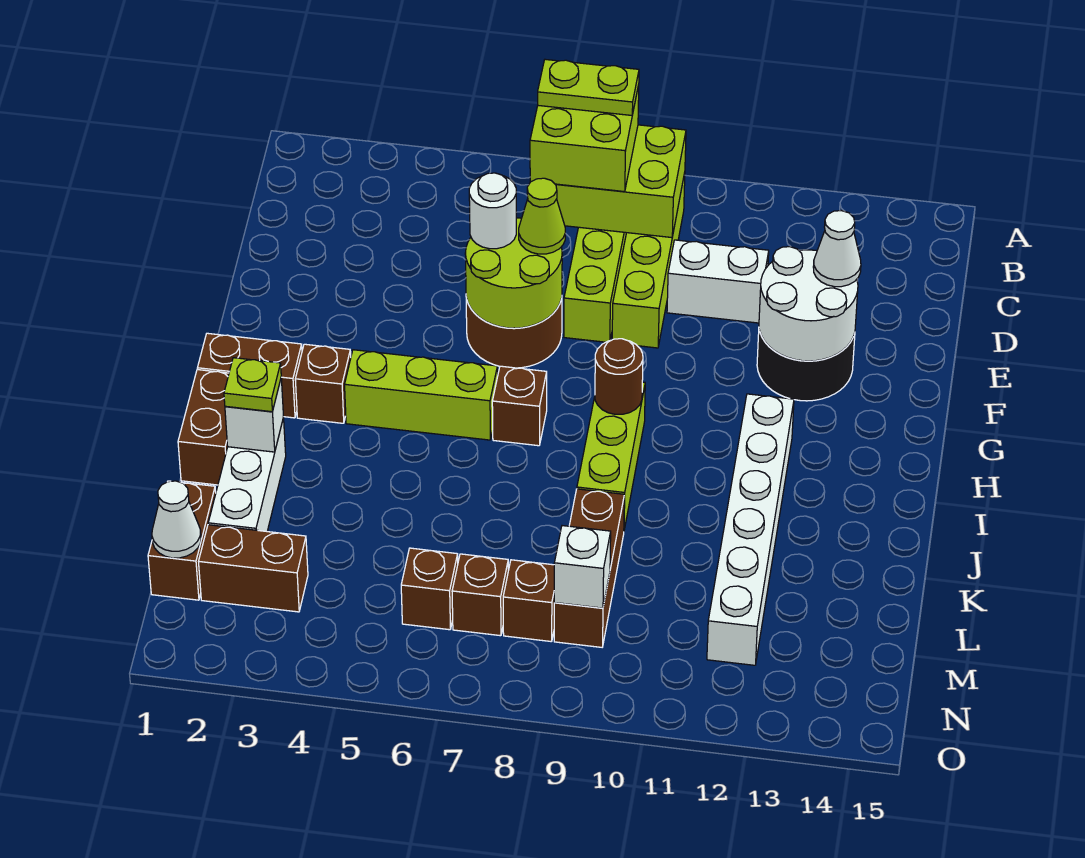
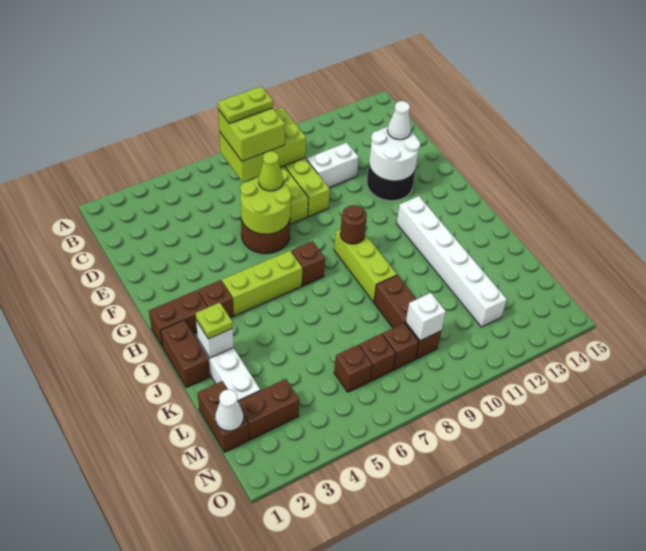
white round brick E6 level 3 -> none

